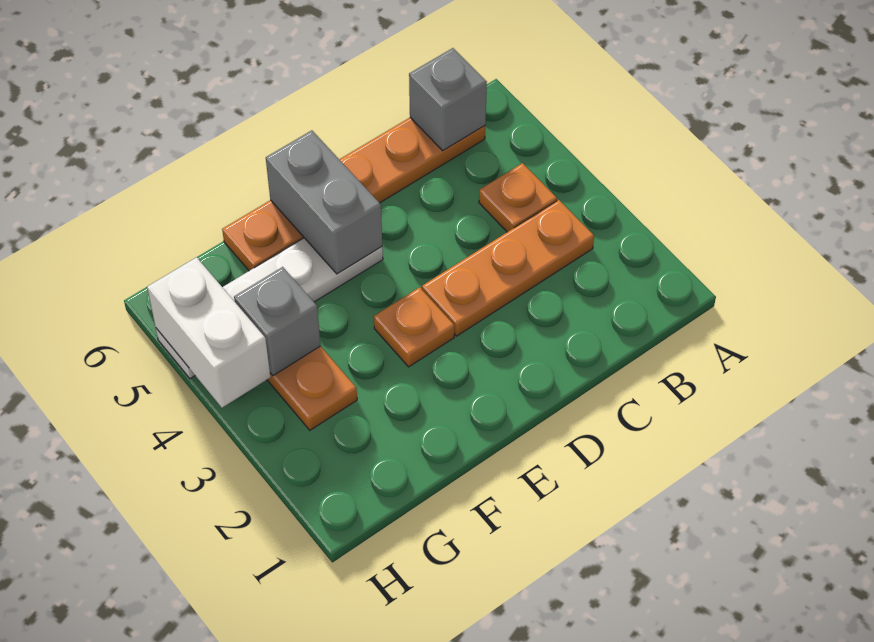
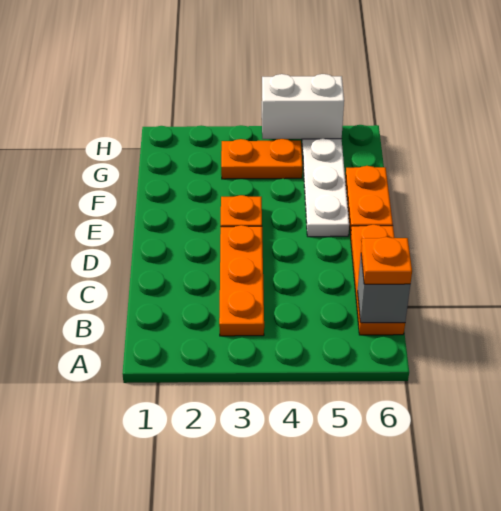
orange plate B4 level 1 -> orange plate B6 level 3
grey brick E5:E6 level 2 -> none
grey brick G4 level 2 -> none

